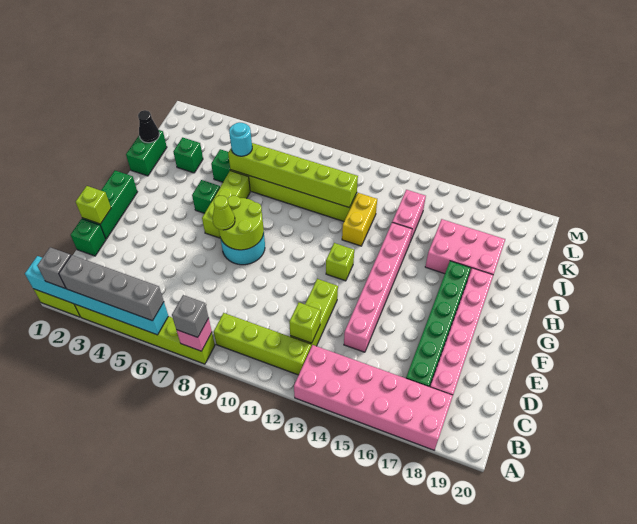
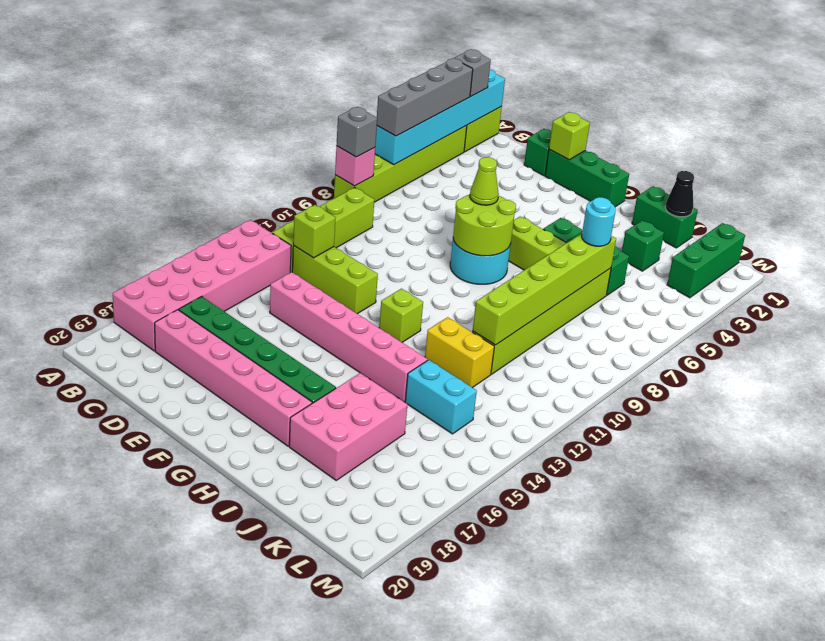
pink brick J14:K14 level 1 -> cyan brick J14:K14 level 1
none -> green brick L1:L3 level 1

